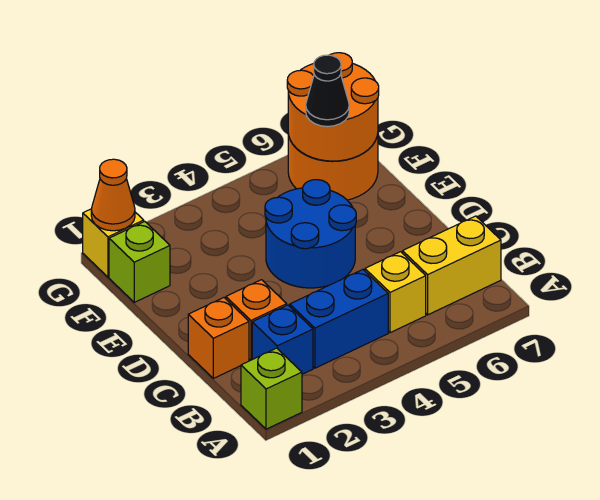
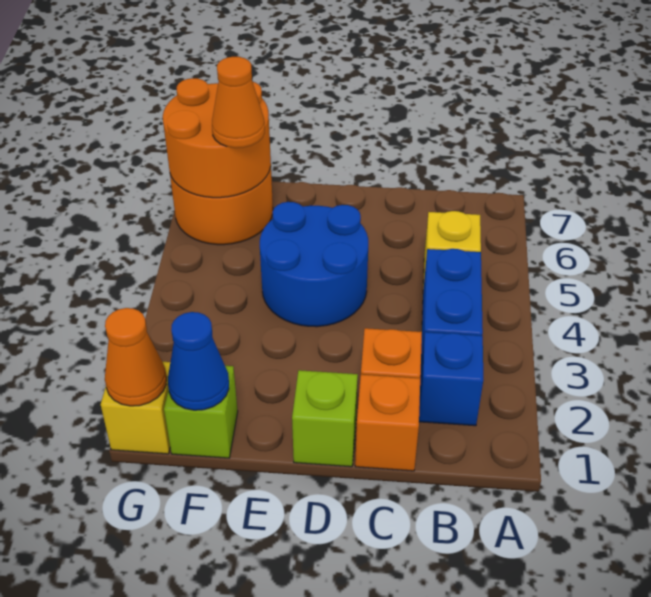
lime brick A1 level 1 -> lime brick D1 level 1
yellow brick B6:B7 level 1 -> none
none -> blue cone F1 level 2
black cone F6 level 3 -> orange cone F6 level 3

